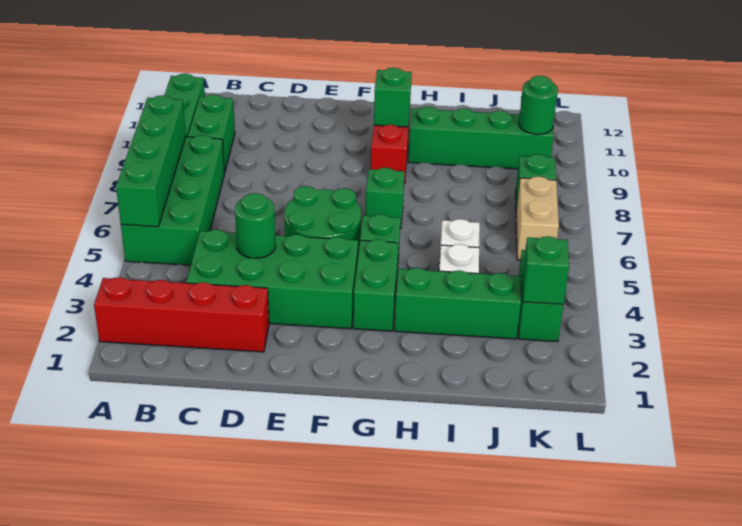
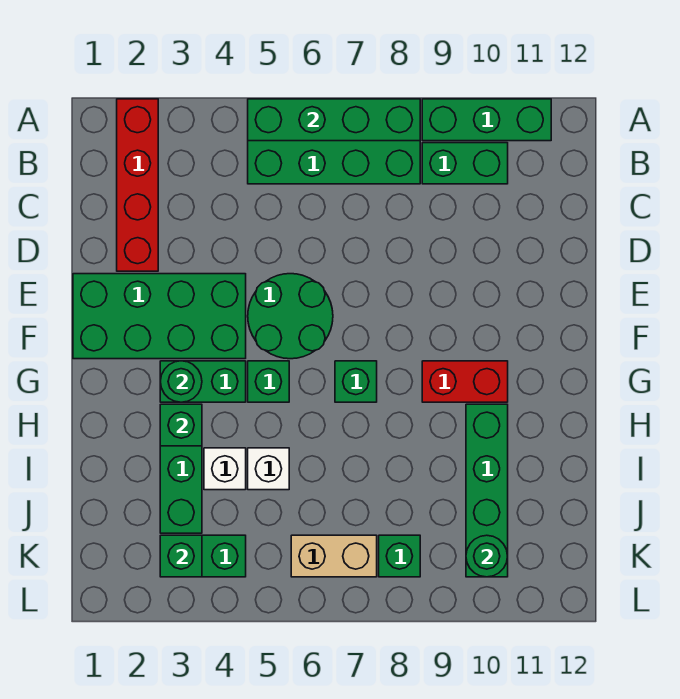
green brick C3:F4 level 1 -> green brick E1:F4 level 1
green round brick D4 level 2 -> green round brick G3 level 2
green brick G10 level 2 -> green brick H3 level 2

